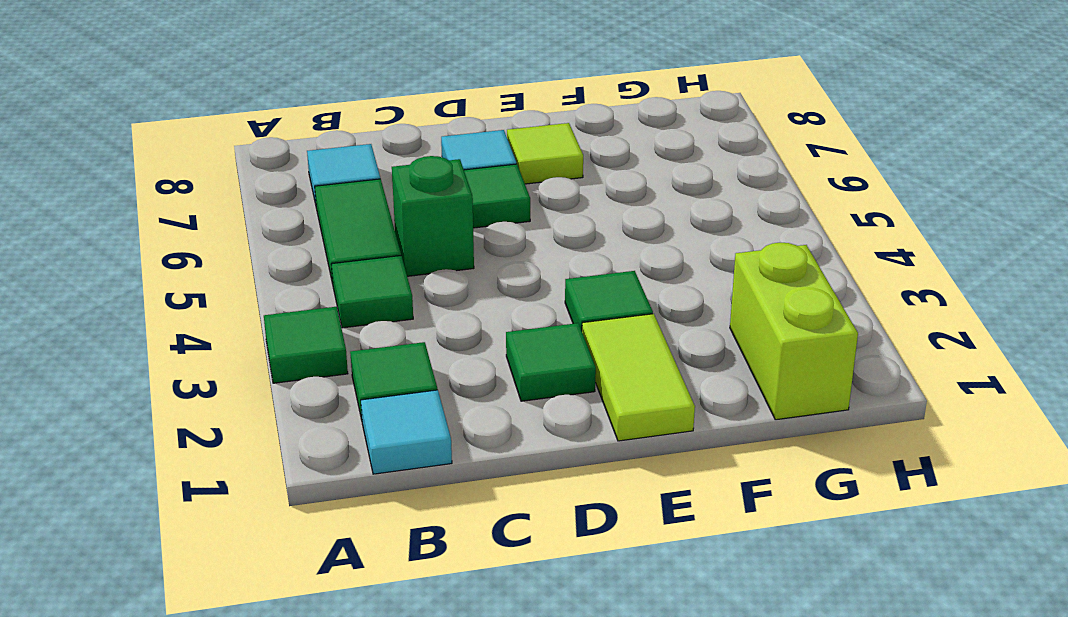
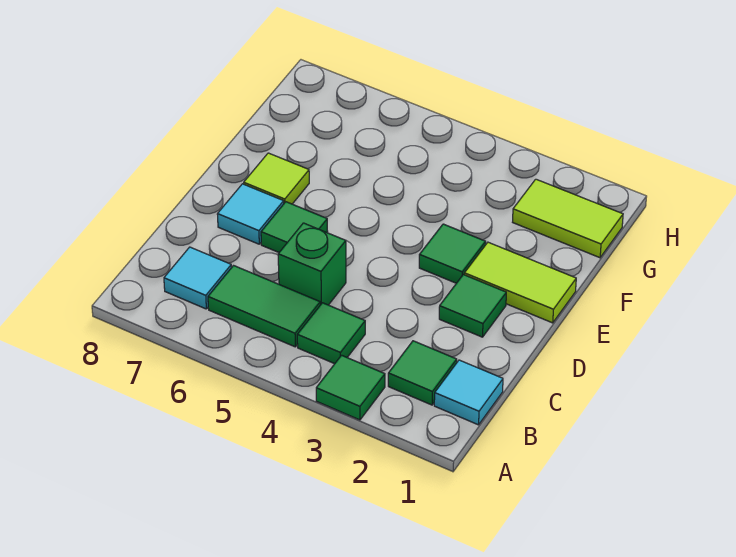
lime brick G1:G2 level 1 -> lime tile G1:G2 level 1

